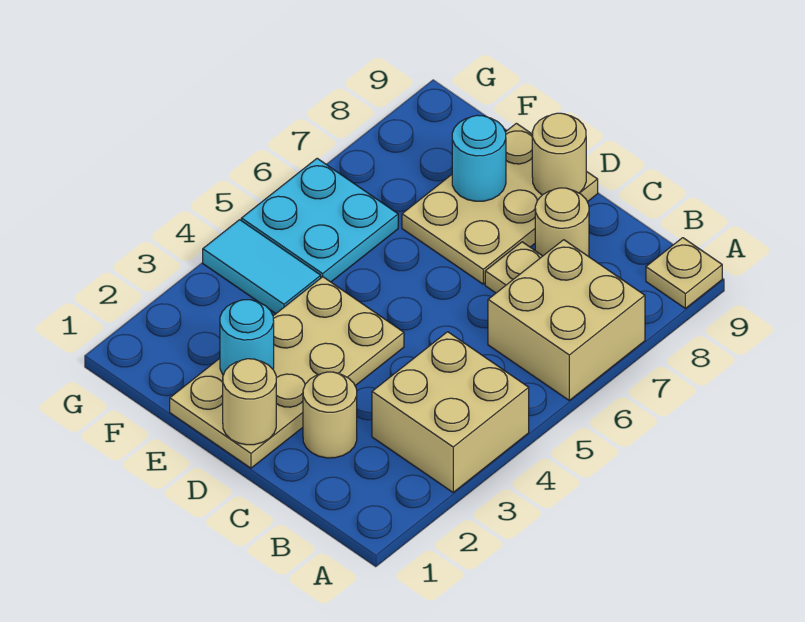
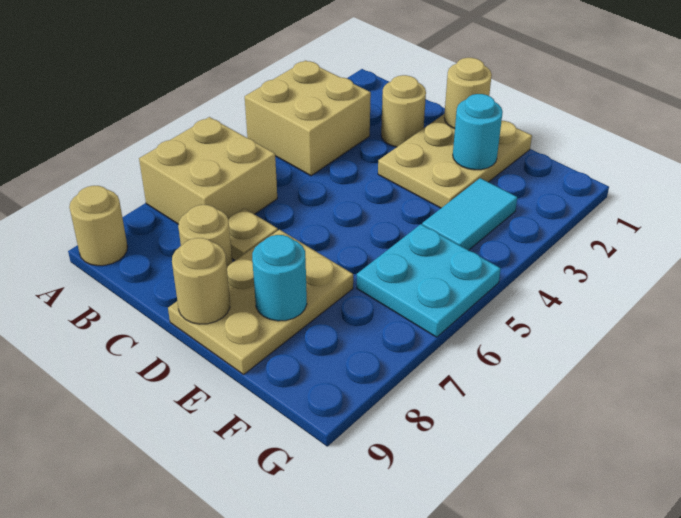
tan plate A9 level 1 -> tan round brick A9 level 1
tan plate D1:E4 level 1 -> tan plate D1:E3 level 1
cyan tile F4:G4 level 1 -> cyan tile F3:F4 level 1

